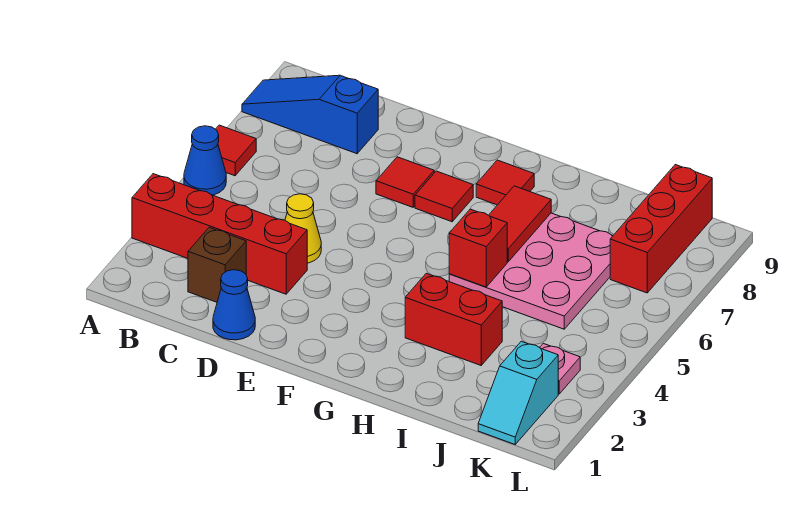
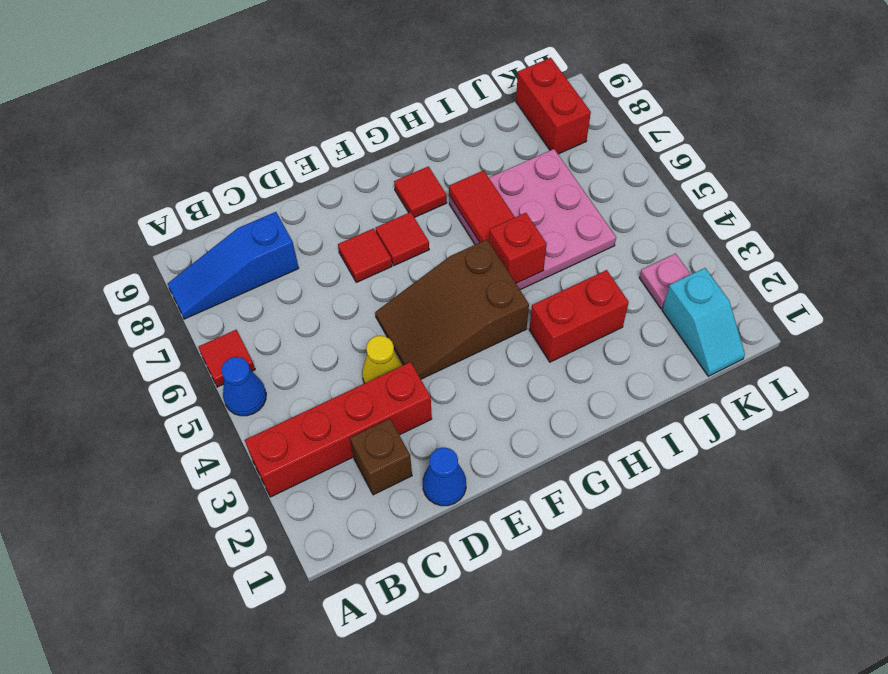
none -> brown slope E4:G5 level 1 top G
red brick K7:K9 level 1 -> red brick K8:K9 level 1

